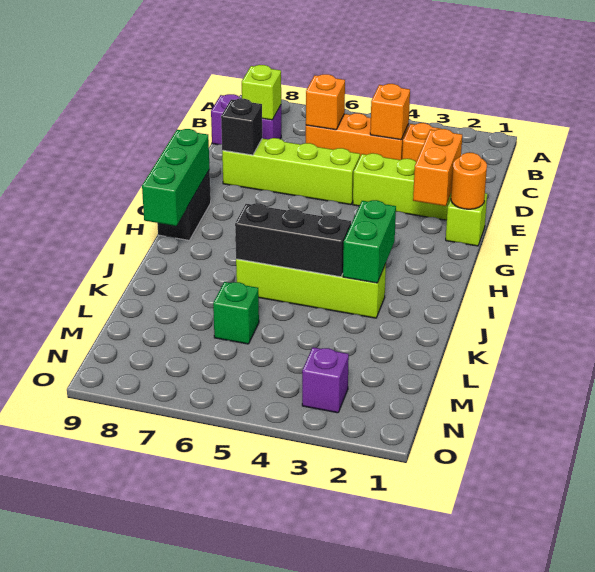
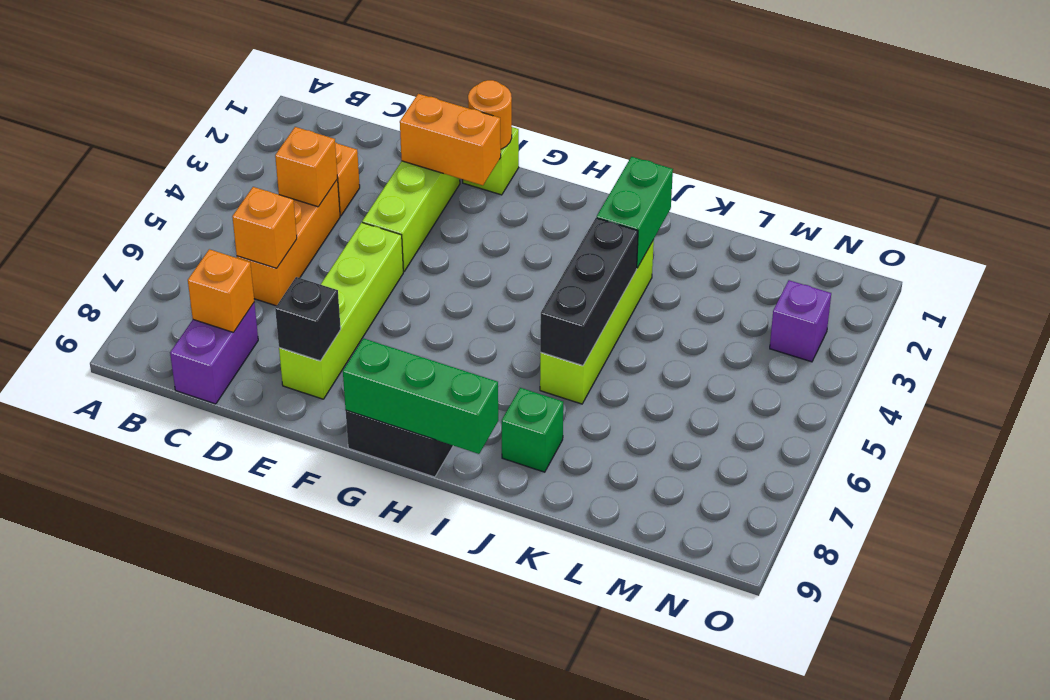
lime brick C8 level 2 -> orange brick C8 level 2
green brick I3:J3 level 2 -> green brick J2:J3 level 2
green brick L6 level 1 -> green brick J8 level 1

